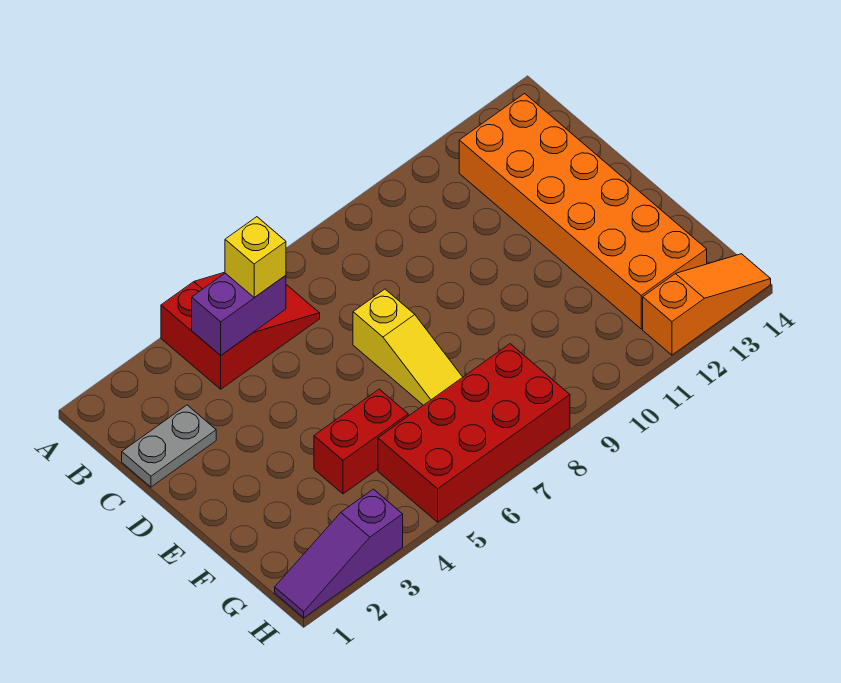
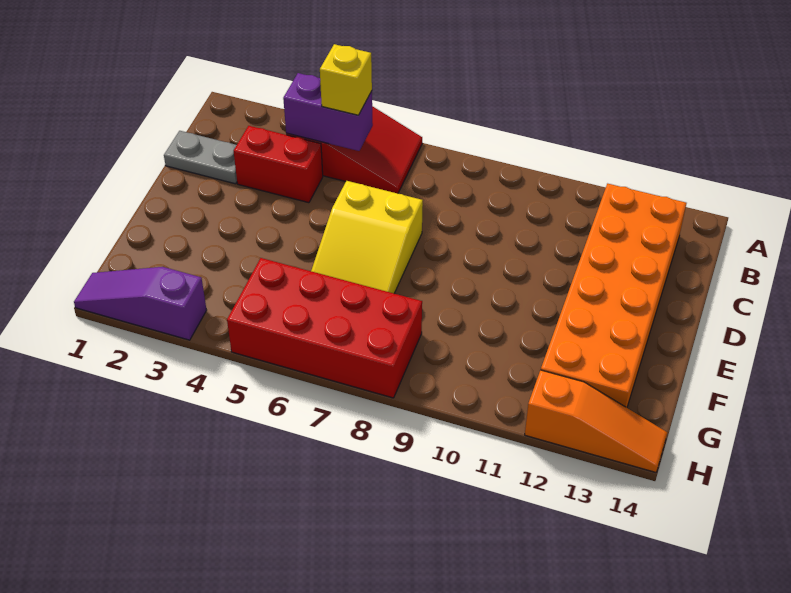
yellow slope D7:F7 level 1 top D -> yellow slope D6:F7 level 1 top D
red brick F4:F5 level 1 -> red brick C3:C4 level 1

